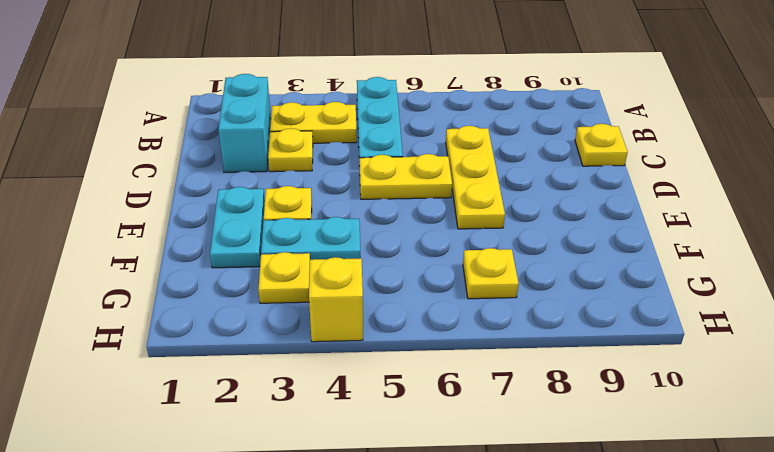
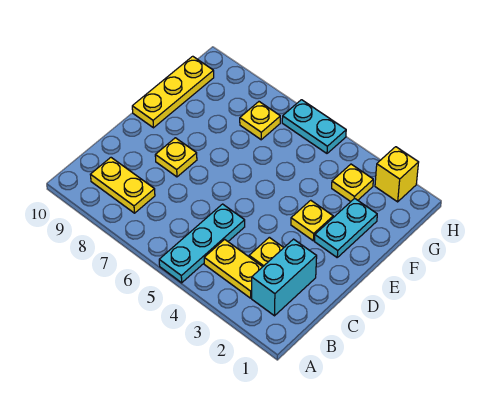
yellow plate C7:E7 level 1 -> yellow plate E10:G10 level 1
yellow plate C10 level 1 -> yellow plate D8 level 1
yellow plate D5:D6 level 1 -> yellow plate B8:B9 level 1
cyan plate F3:F4 level 1 -> cyan plate H5:H6 level 1
yellow brick H4 level 1 -> yellow brick H2 level 1

